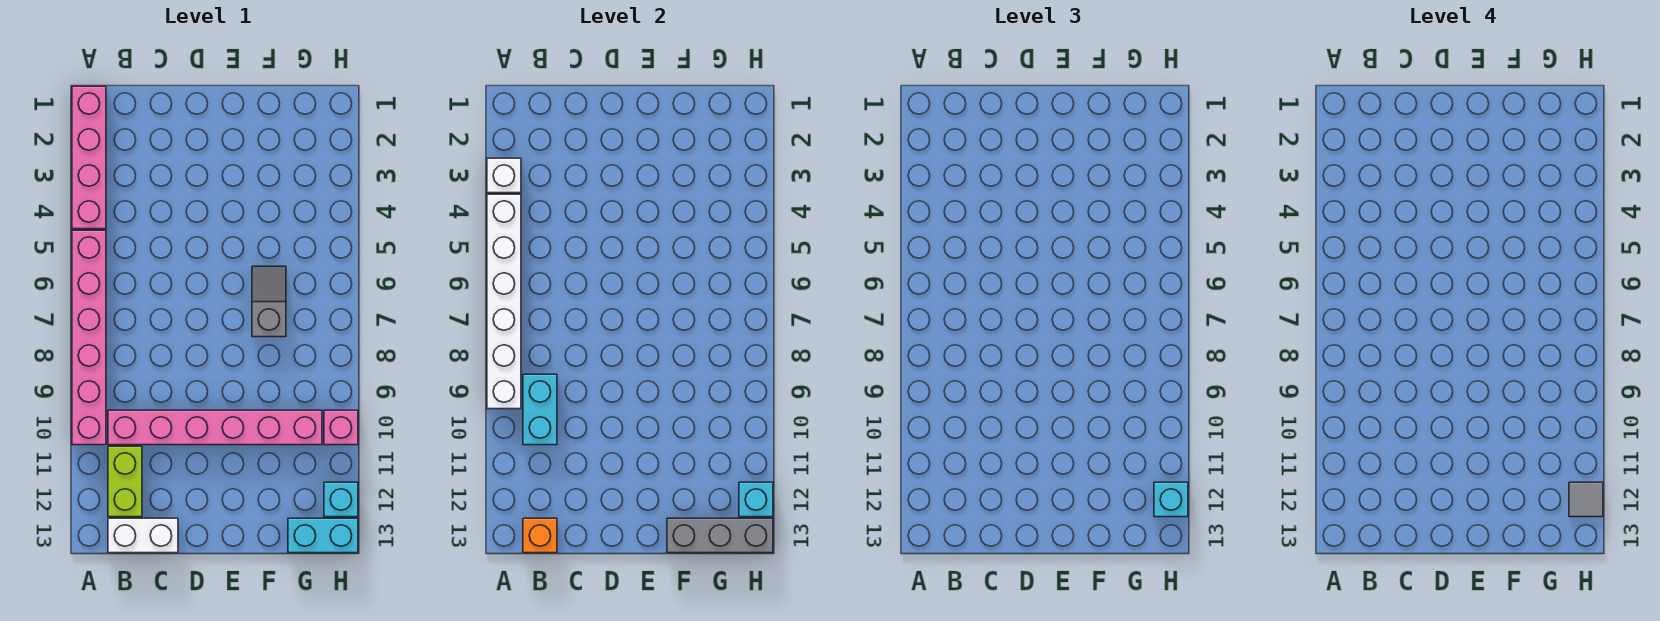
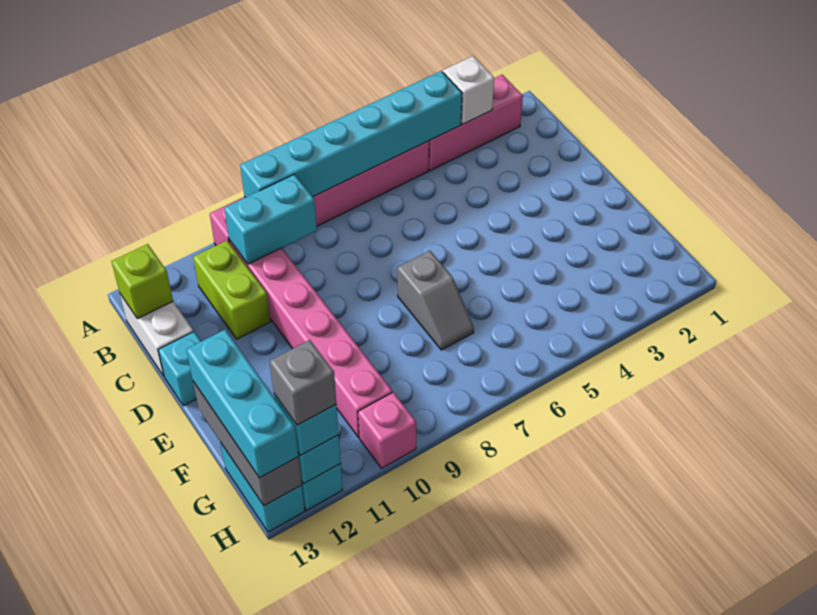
pink brick A1:A4 level 1 -> pink brick A2:A4 level 1
white brick A4:A9 level 2 -> cyan brick A4:A9 level 2
lime brick B11:B12 level 1 -> lime brick B11:C11 level 1
orange brick B13 level 2 -> lime brick B13 level 2
none -> cyan brick D13 level 1
grey slope F6:F7 level 1 top 7 -> grey slope E7:F7 level 1 top E
none -> cyan brick F13:H13 level 3
grey tile H12 level 4 -> grey brick H12 level 4

